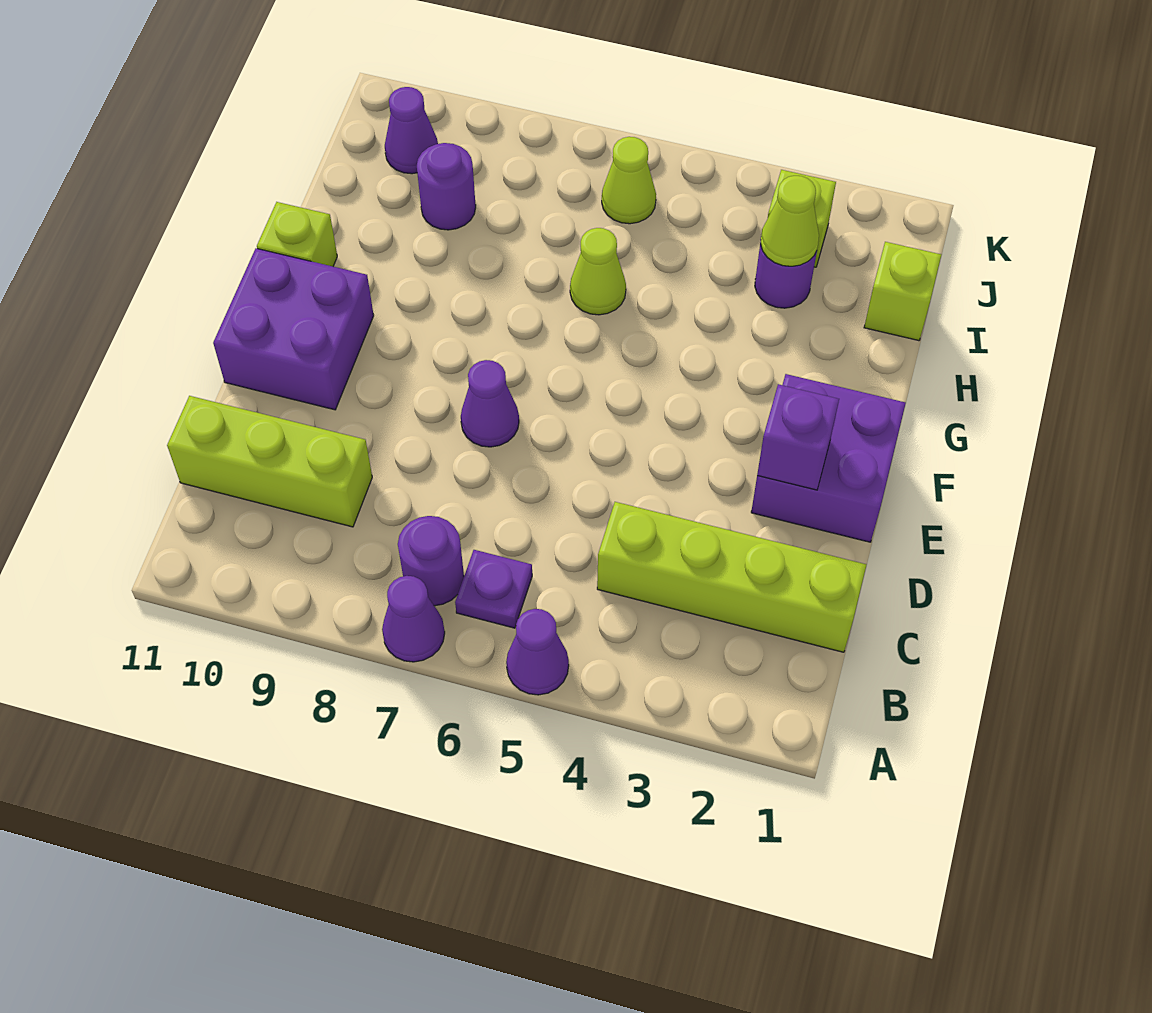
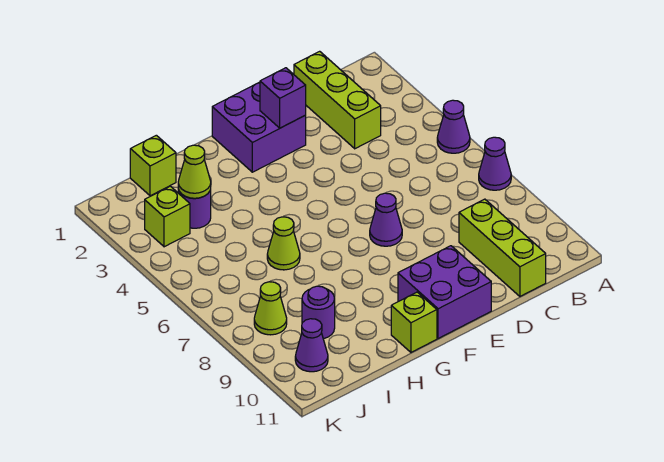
purple plate B6 level 1 -> none
purple round brick B7 level 1 -> none
lime brick C1:C4 level 1 -> lime brick C1:C3 level 1
lime cone J6 level 1 -> lime cone J8 level 1

